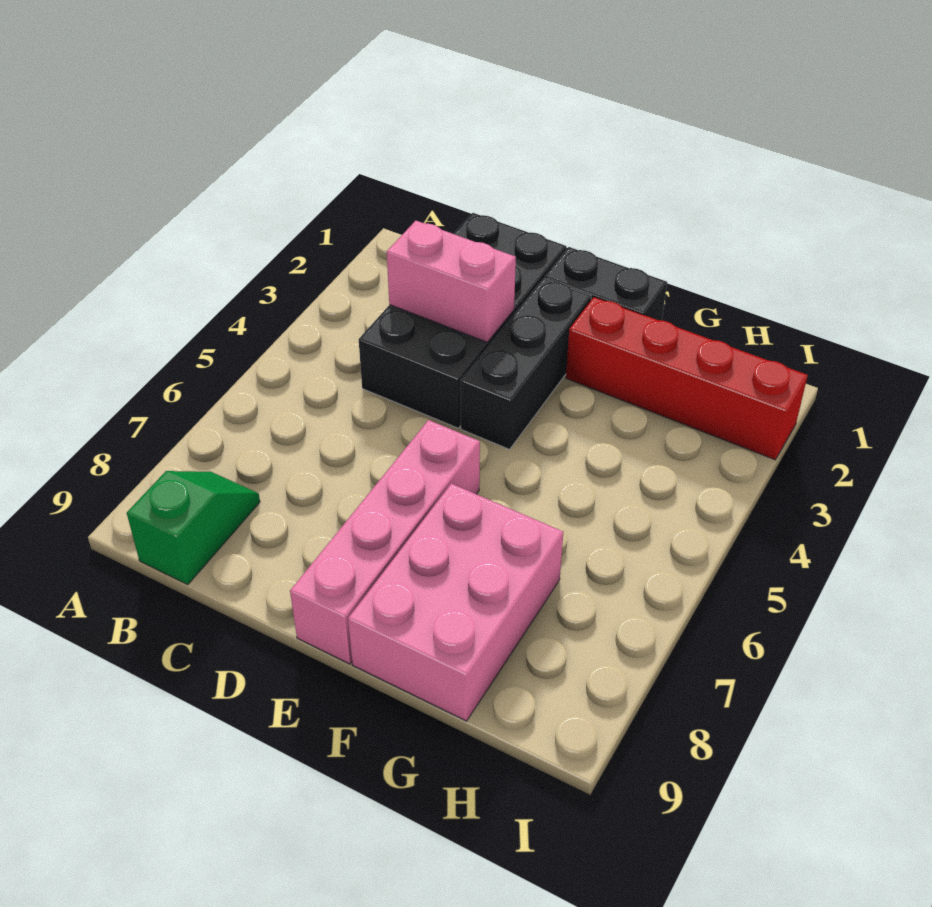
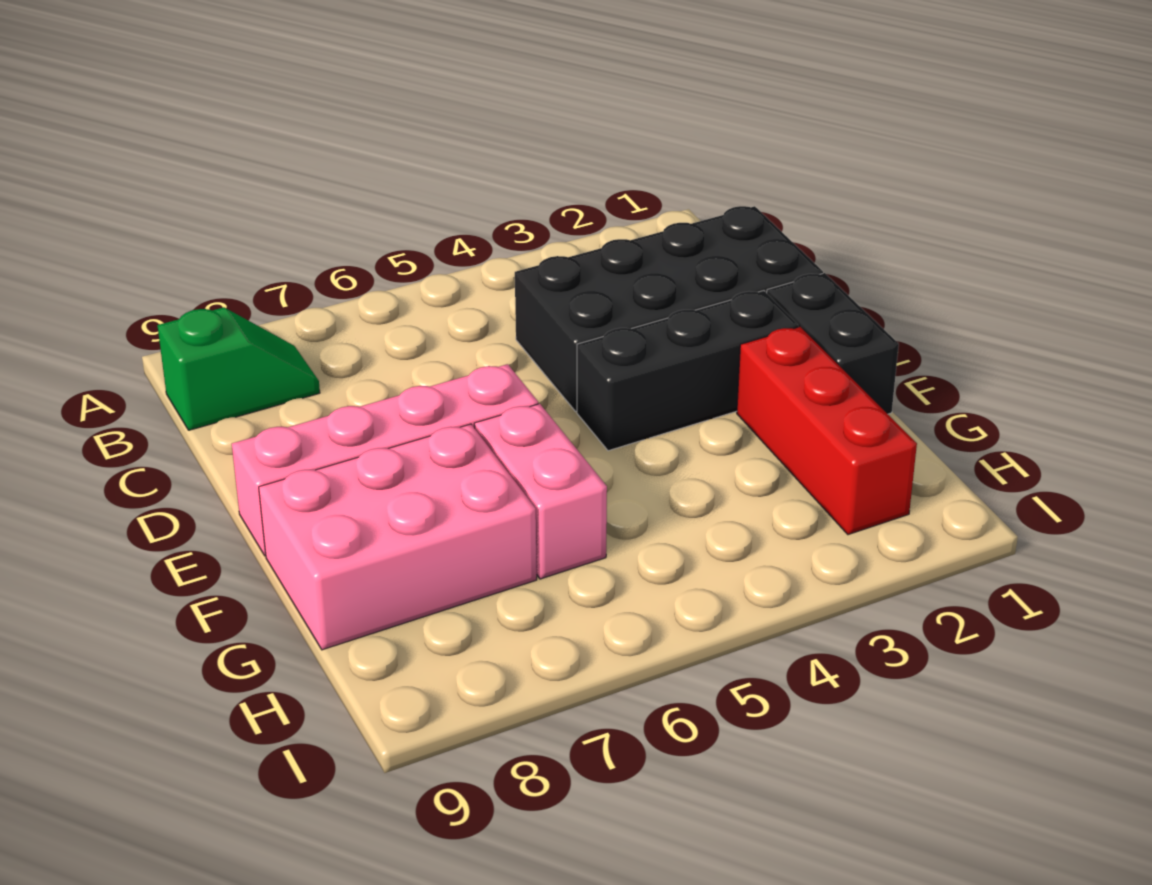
pink brick C3:D3 level 2 -> pink brick F6:G6 level 1
red brick F2:I2 level 1 -> red brick F2:H2 level 1

